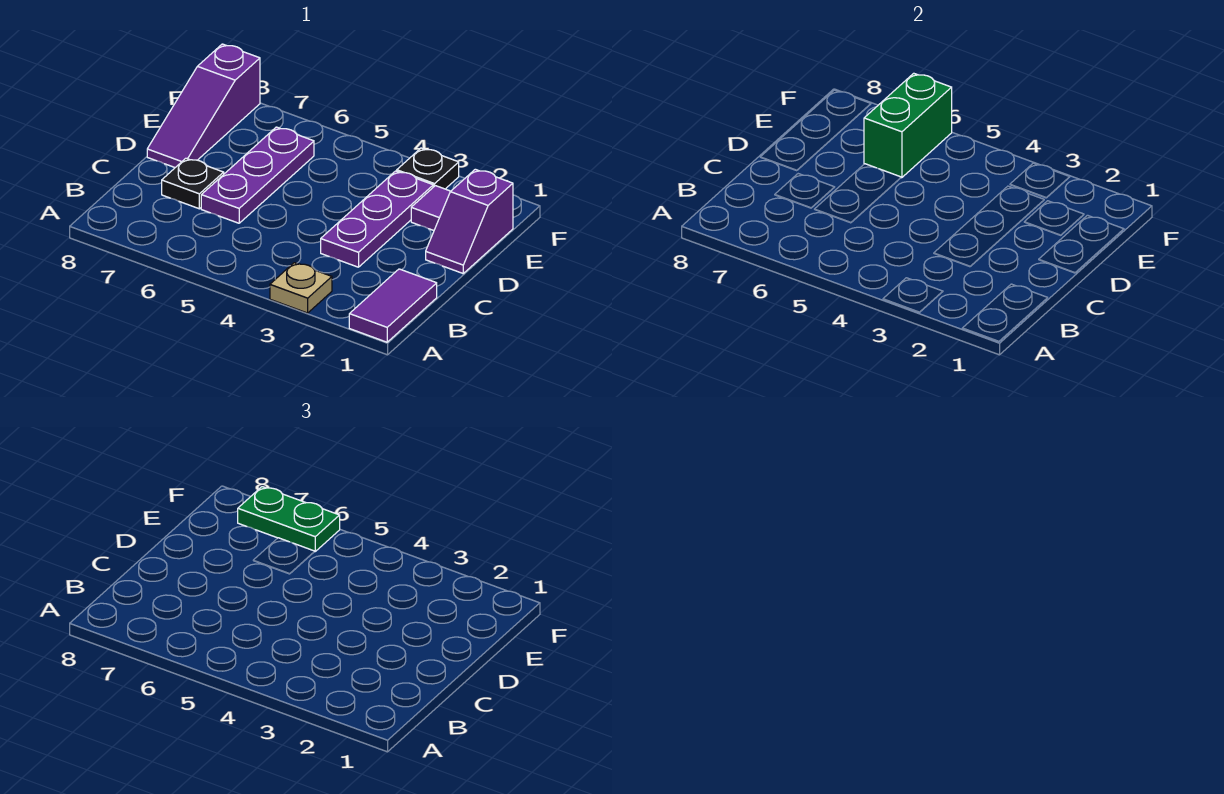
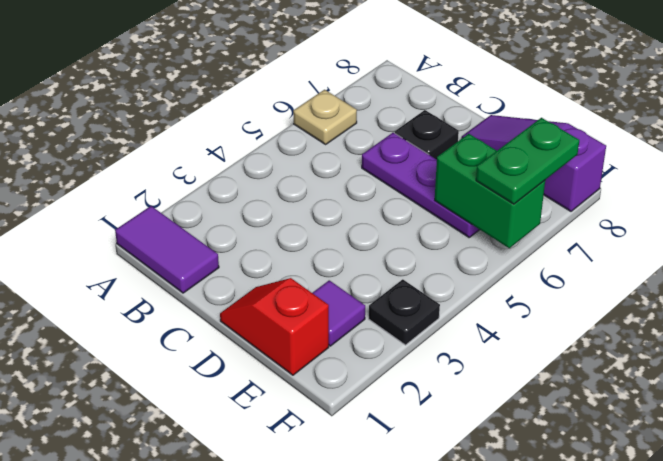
tan plate A3 level 1 -> tan plate A6 level 1
purple plate C3:E3 level 1 -> none
purple slope D1:E1 level 1 top E -> red slope D1:E1 level 1 top E

